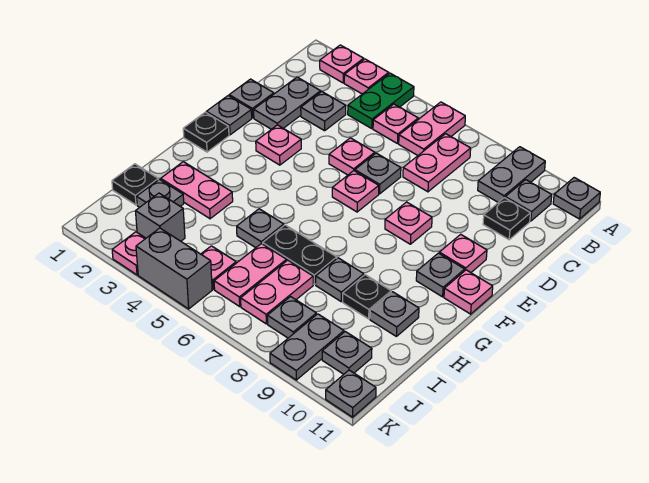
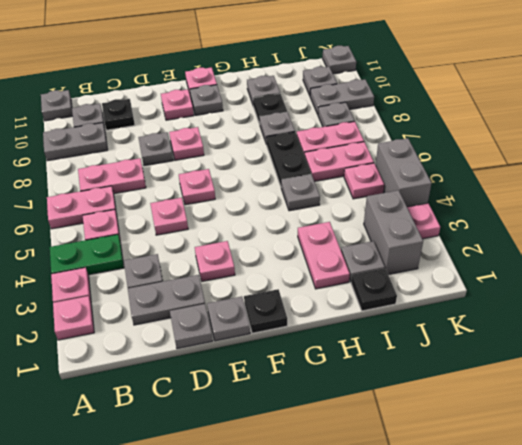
grey plate D6 level 1 -> grey plate D8 level 1
grey brick J3 level 1 -> grey brick J2:J3 level 1

